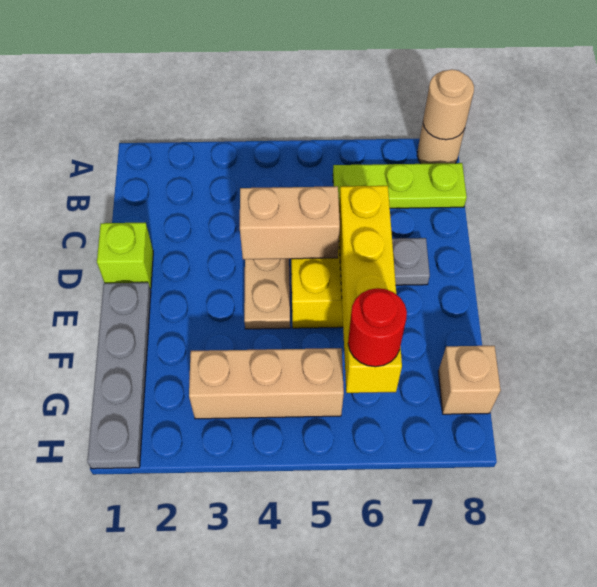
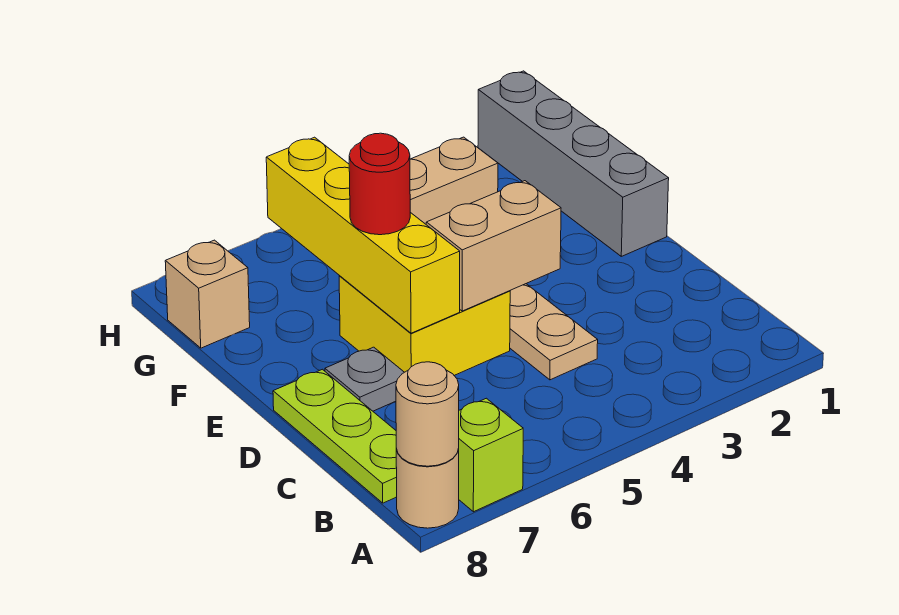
lime plate B6:B8 level 1 -> lime plate B8:D8 level 1
lime brick D1 level 1 -> lime brick A7 level 1
grey plate E1:H1 level 1 -> grey brick E1:H1 level 1
red round brick G6 level 3 -> red round brick E6 level 3

